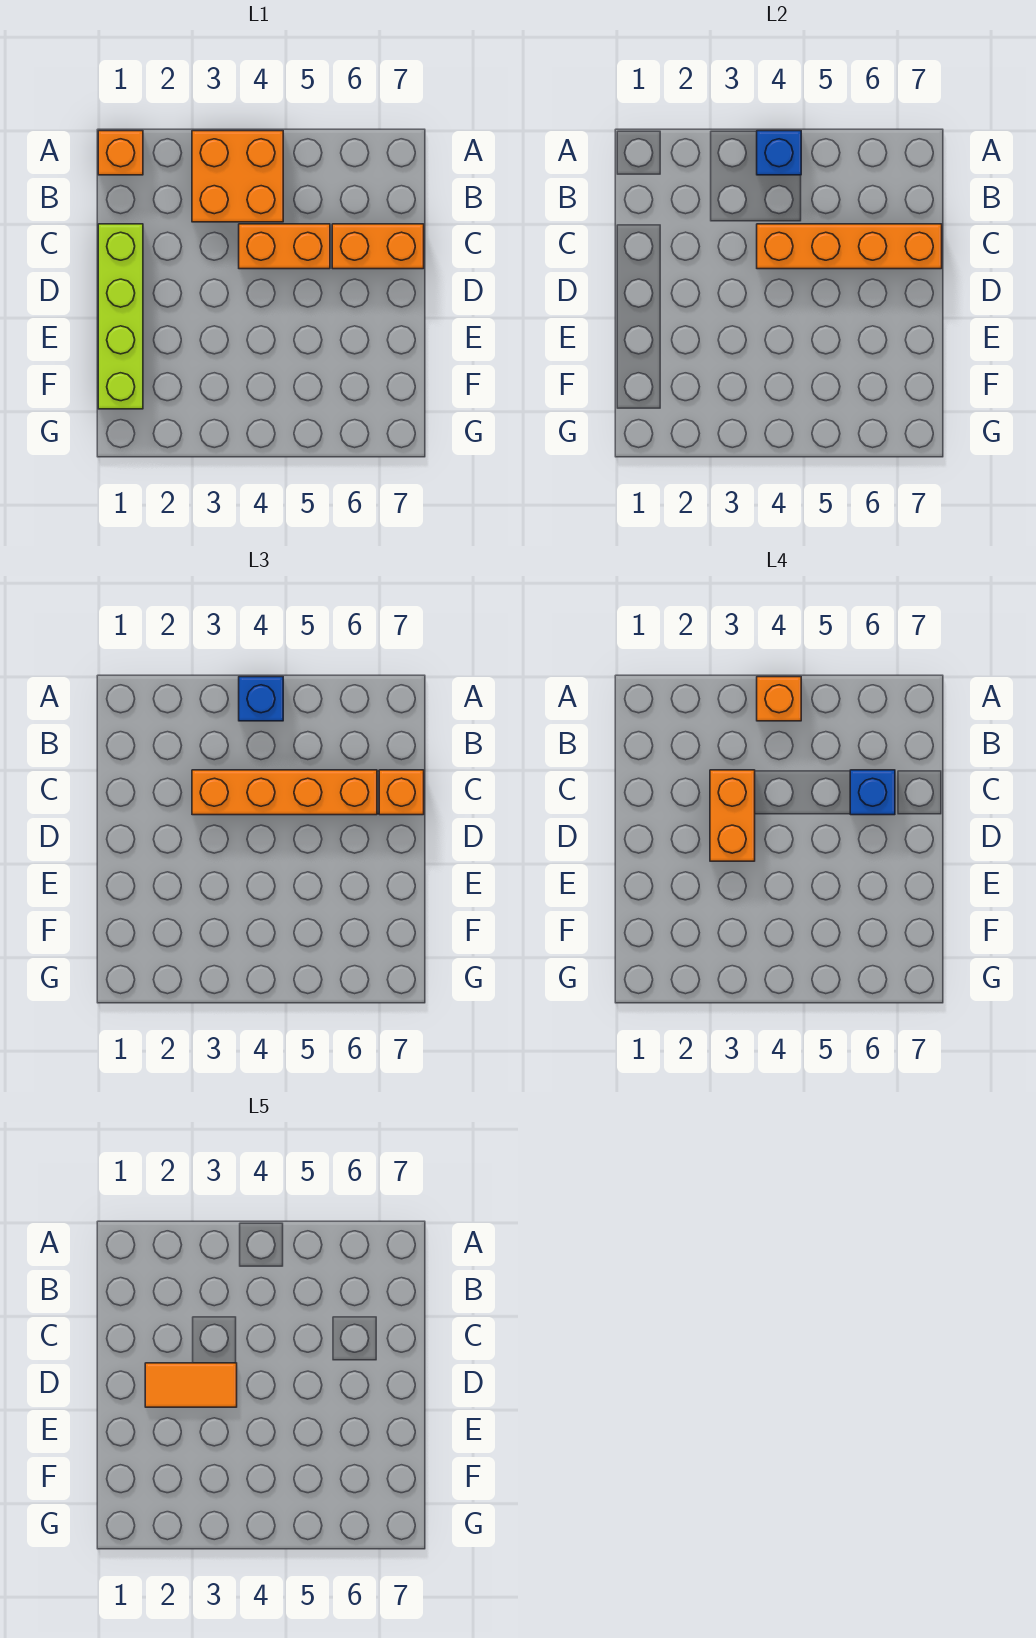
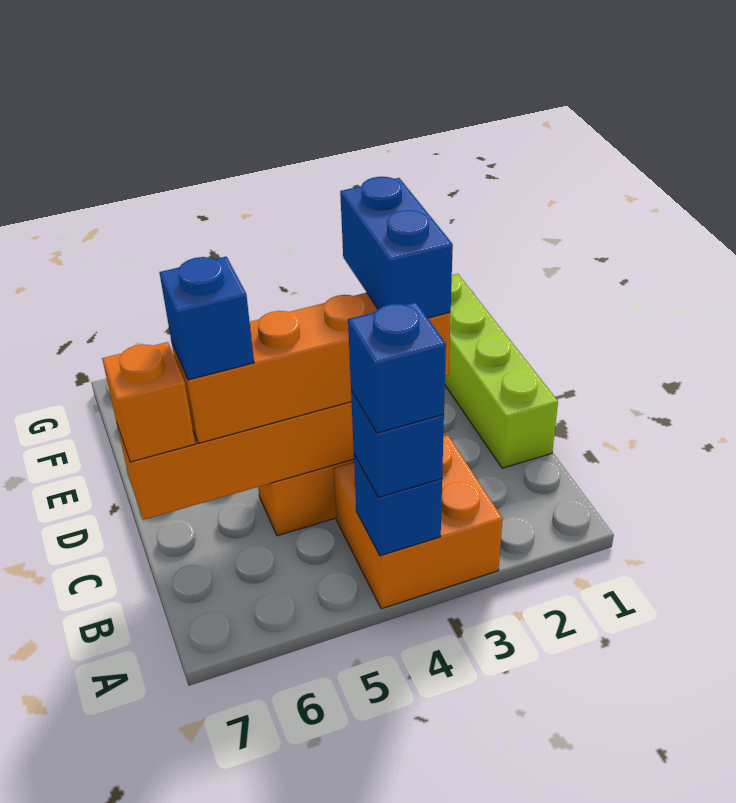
orange brick A1 level 1 -> none
orange brick A4 level 4 -> blue brick A4 level 4
orange brick C3:D3 level 4 -> blue brick C3:D3 level 4
orange brick C6:C7 level 1 -> none
orange tile D2:D3 level 5 -> none

